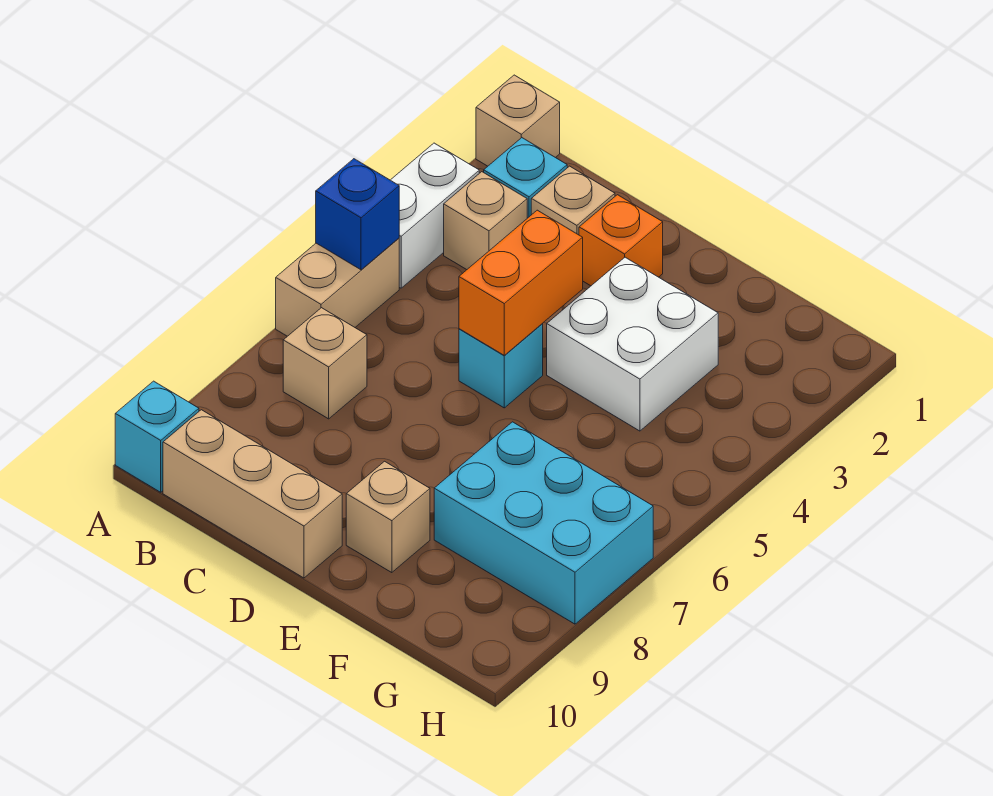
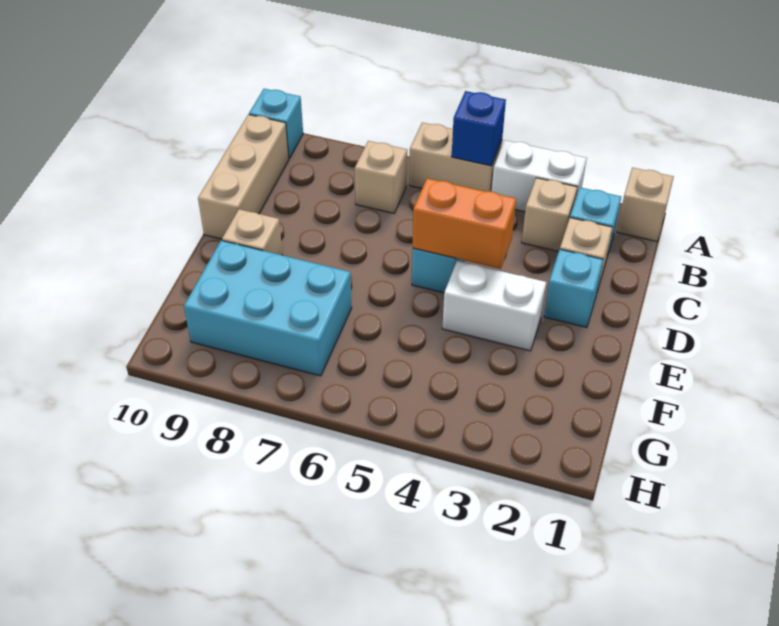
orange brick D2 level 1 -> cyan brick D2 level 1
white brick E3:F4 level 1 -> white brick E3:E4 level 1
cyan brick F7:H8 level 1 -> cyan brick F7:G9 level 1

